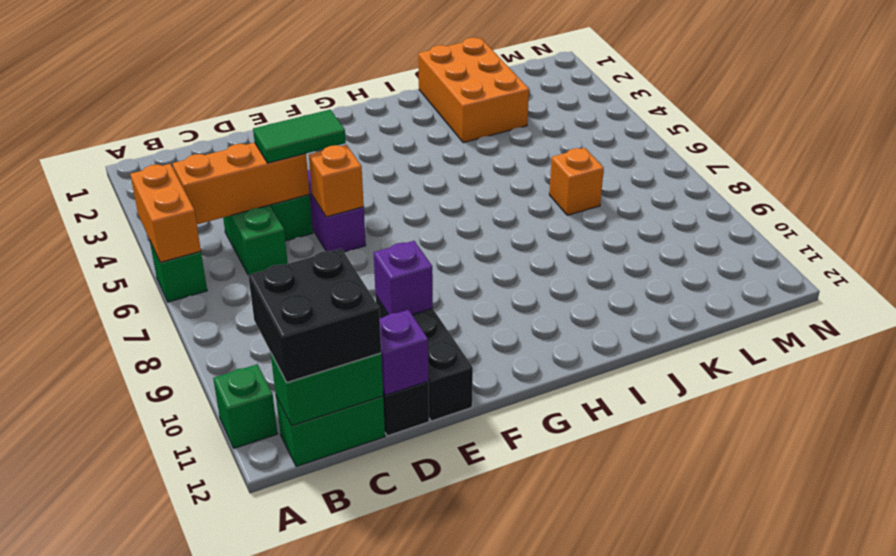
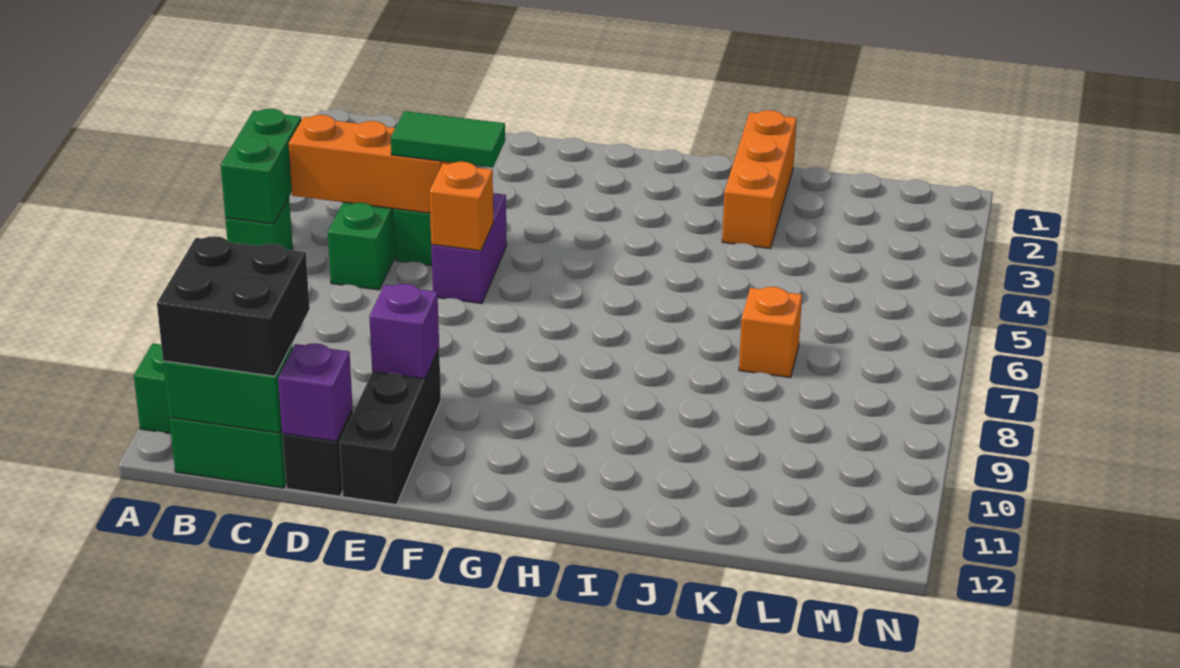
orange brick A5:A6 level 2 -> green brick A5:A6 level 2
orange brick J1:K3 level 1 -> orange brick J1:J3 level 1

